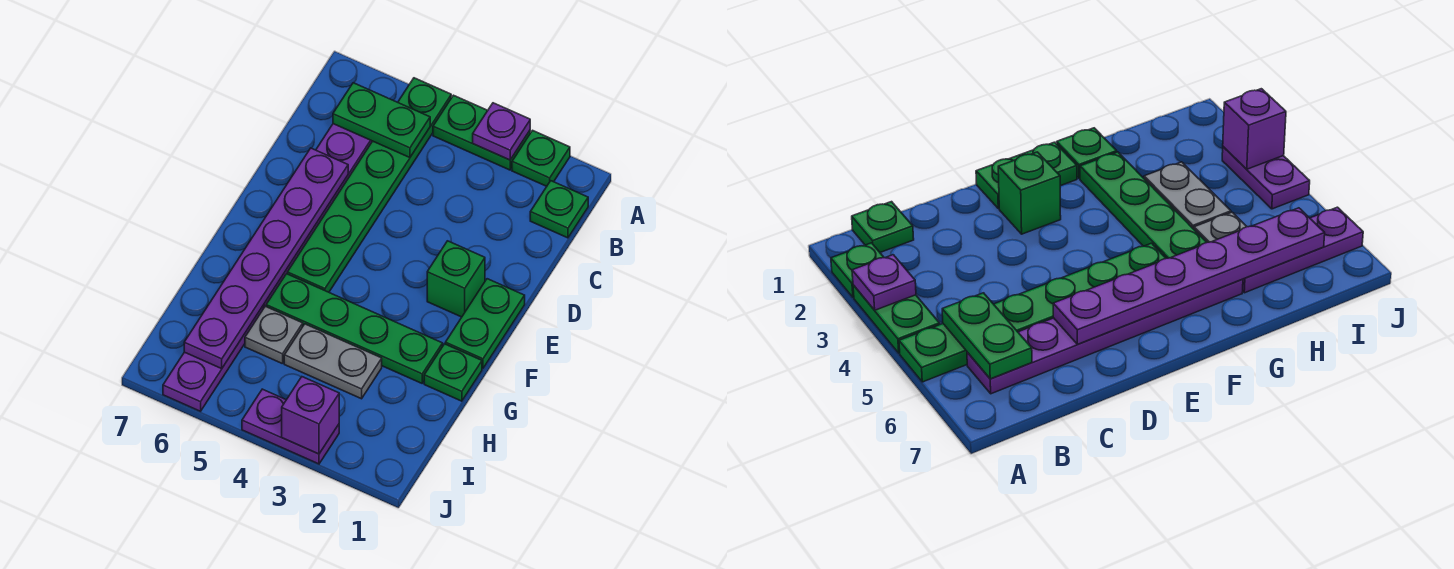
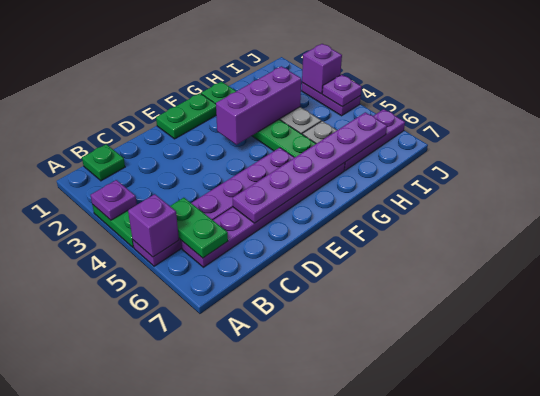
green plate A2 level 1 -> none
green plate A5:F5 level 1 -> purple plate A5:F5 level 1
none -> purple brick A5 level 2
green brick E2 level 1 -> none
none -> purple brick F3:H3 level 2
none -> purple plate J4 level 2

